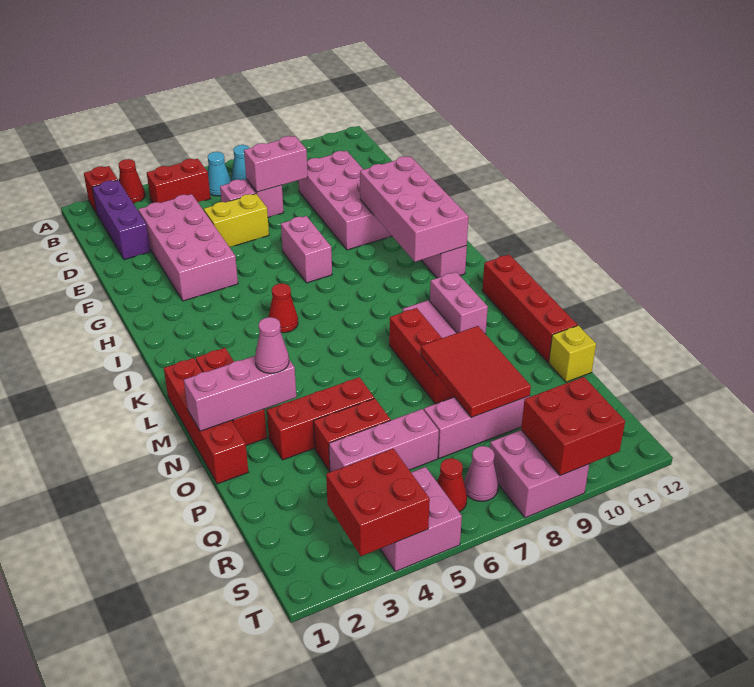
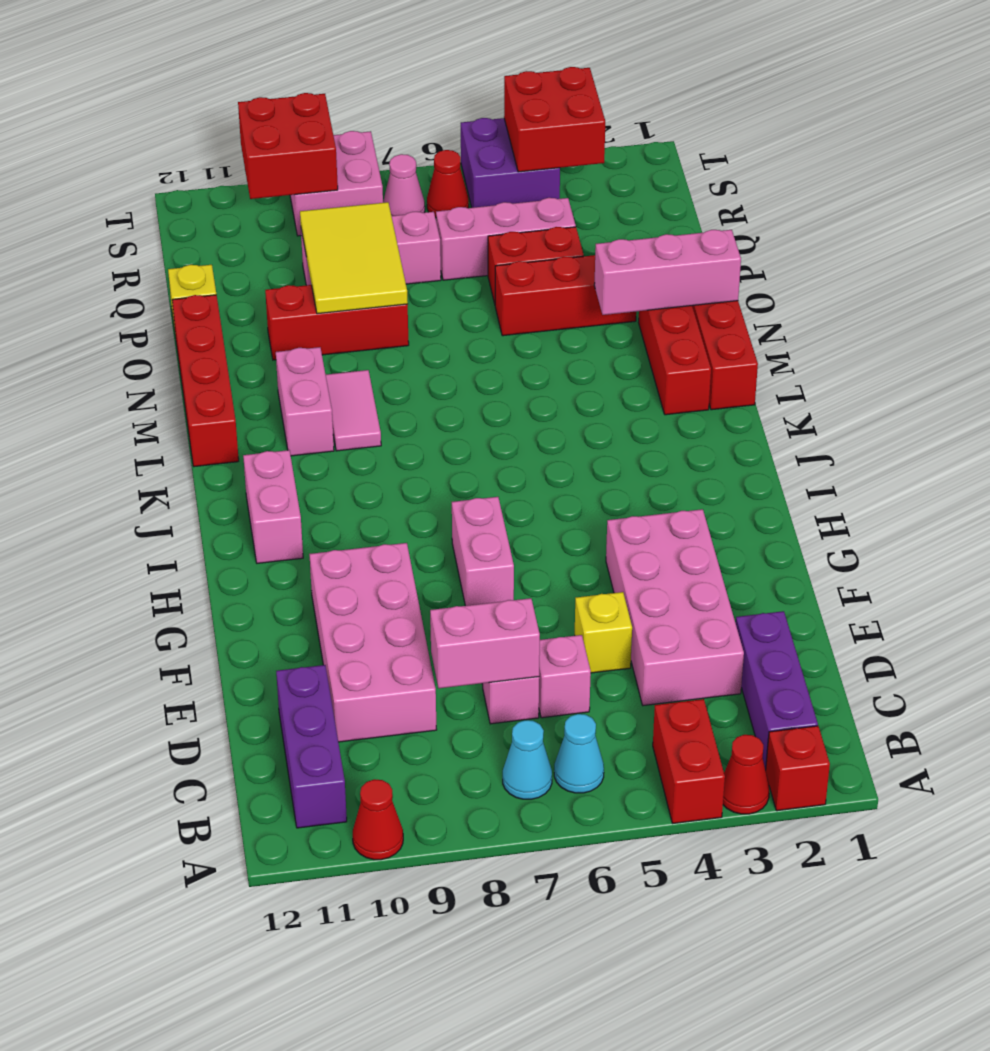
red brick B4:B5 level 1 -> red brick A4:B4 level 1
none -> purple brick B11:D11 level 1
yellow brick E5:E6 level 1 -> yellow brick E5 level 1
pink brick G10:J11 level 2 -> none
red cone J5 level 1 -> red cone A10 level 1
red brick M8:O8 level 1 -> red brick O8:O10 level 1
pink cone N3 level 3 -> none
red tile O8:Q9 level 2 -> yellow tile O8:Q9 level 2
pink brick S4:T5 level 1 -> purple brick S4:T5 level 1

